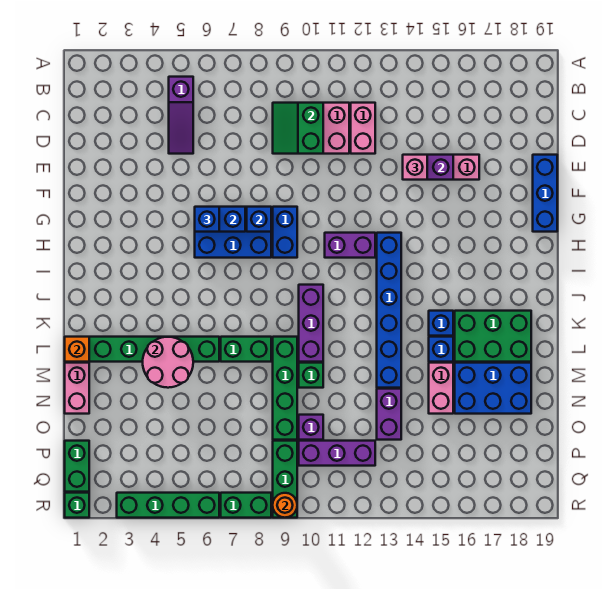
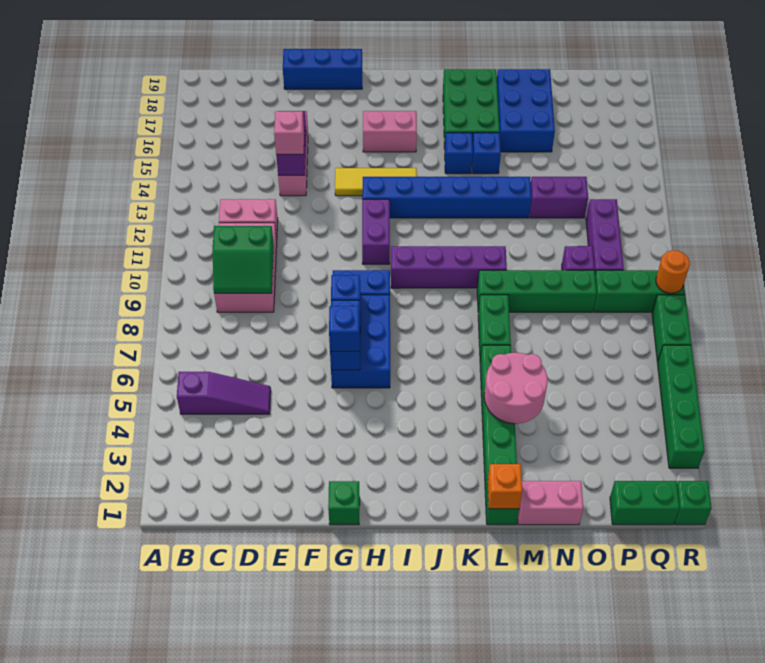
none -> yellow tile G14:I14 level 1
purple brick J10:L10 level 1 -> purple brick I10:L10 level 1
green brick M10 level 1 -> green brick G1 level 1
pink brick M15:N15 level 1 -> pink brick H16:I16 level 1

